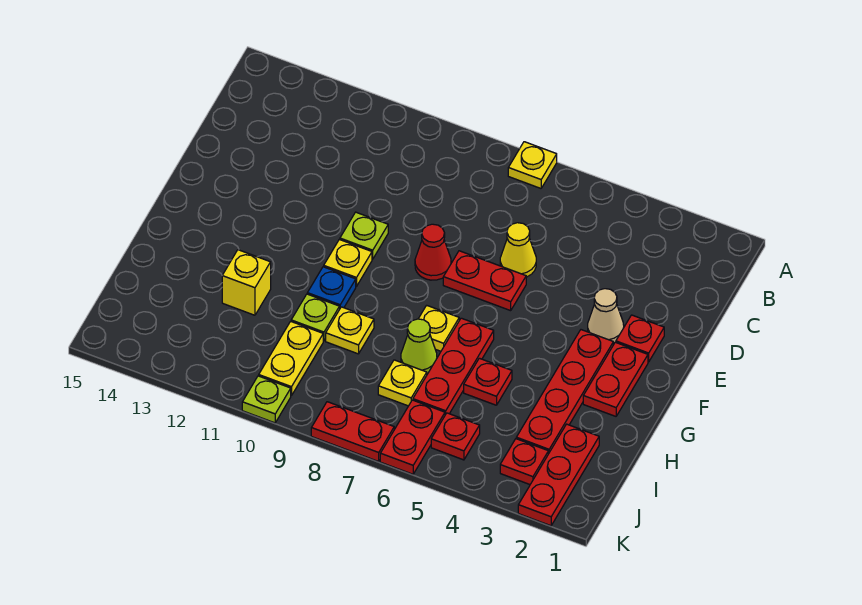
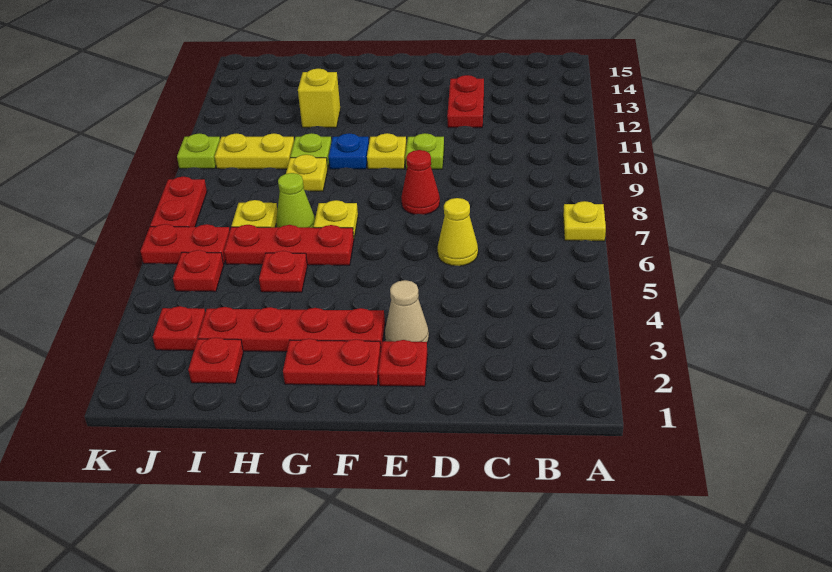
red plate E6:E7 level 1 -> red plate D12:D13 level 1
red plate I2:K2 level 1 -> red plate I2 level 1

